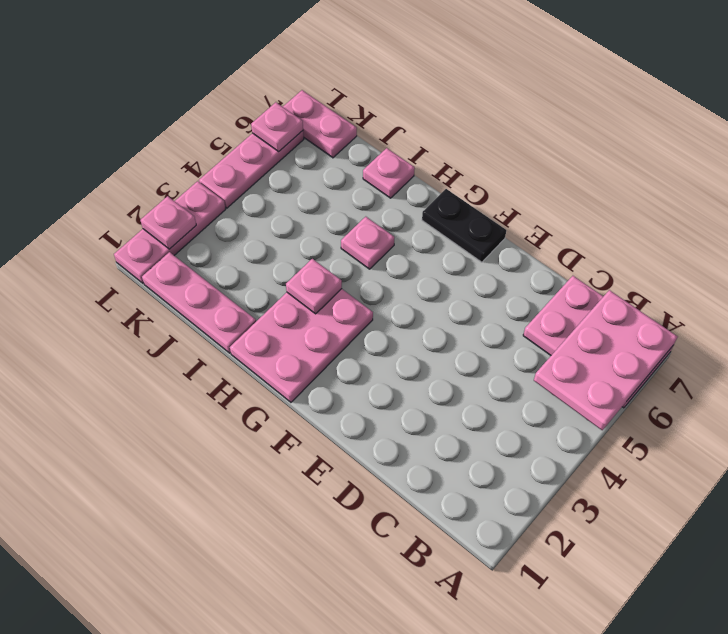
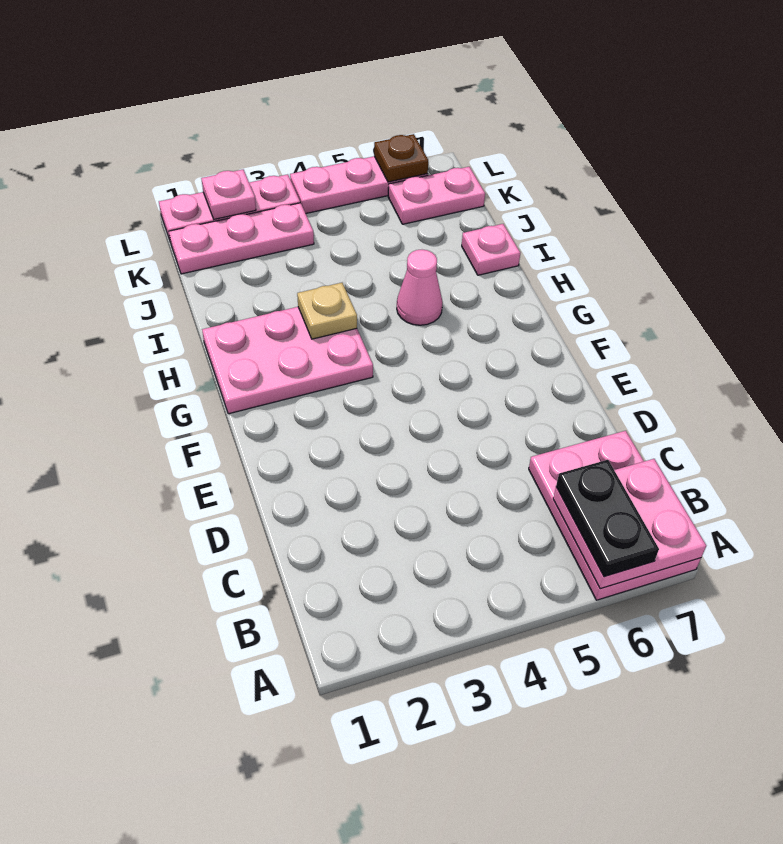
pink plate A5:B7 level 2 -> pink plate A6:B7 level 2
black plate F7:G7 level 1 -> black plate A6:B6 level 3
pink plate H3 level 2 -> tan plate H3 level 2
pink plate H5 level 1 -> pink cone H5 level 1
pink plate I1:K1 level 1 -> pink plate K1:K3 level 1
pink plate K7:L7 level 1 -> pink plate K6:K7 level 1
pink plate L6 level 2 -> brown plate L6 level 2

